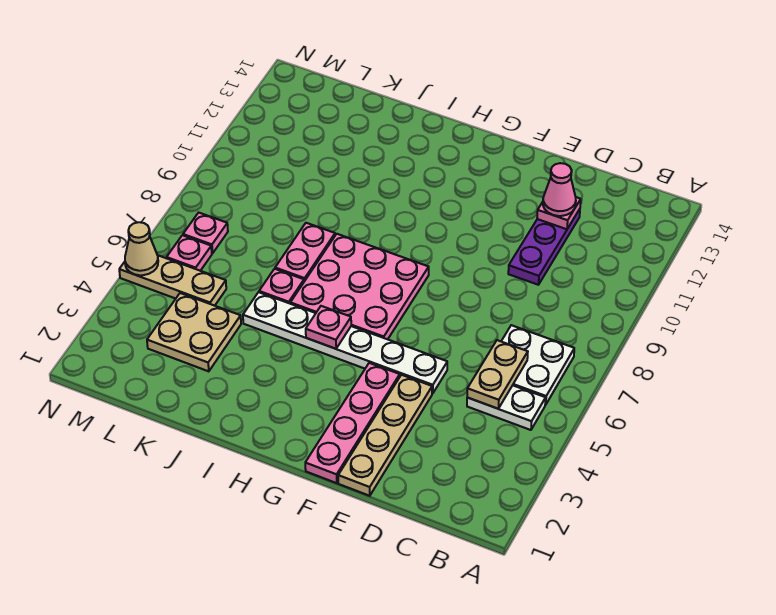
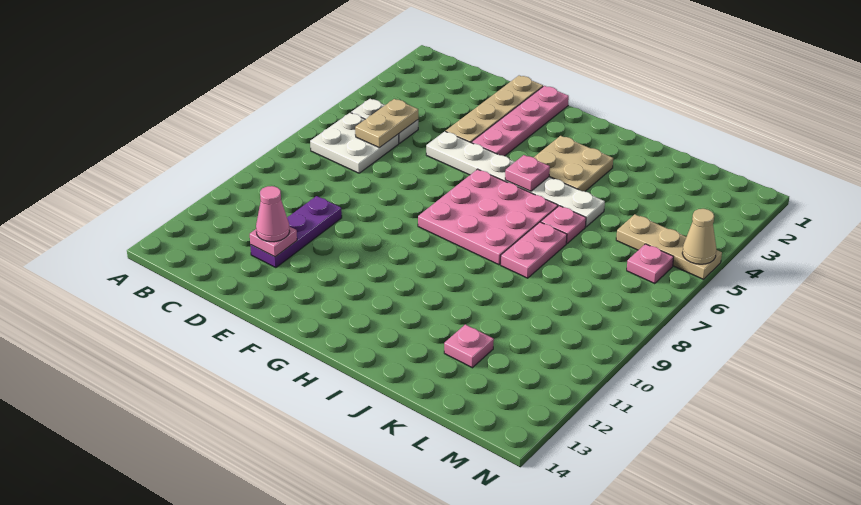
tan plate K3:L4 level 1 -> tan plate H3:I4 level 1
pink plate M7 level 1 -> pink plate K12 level 1

